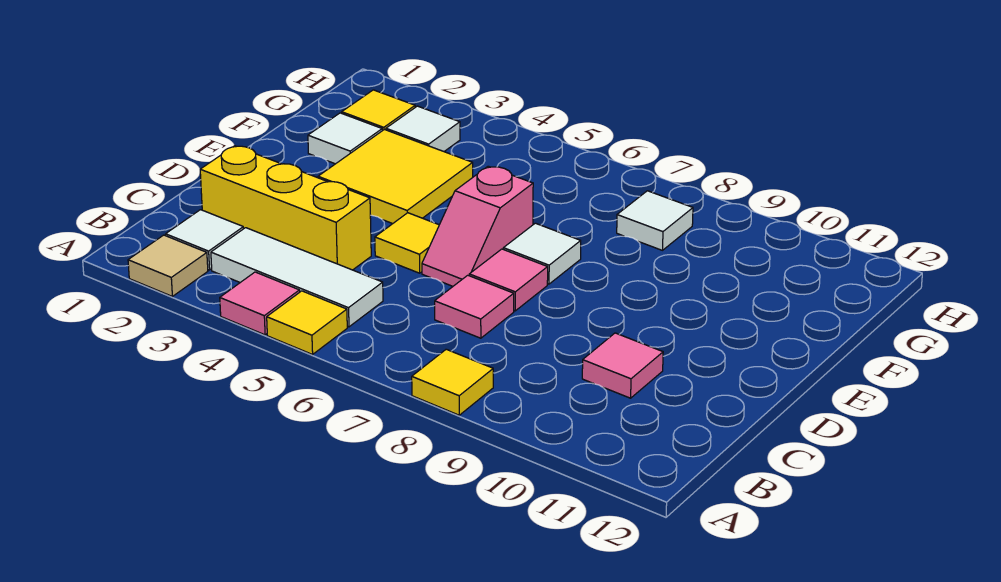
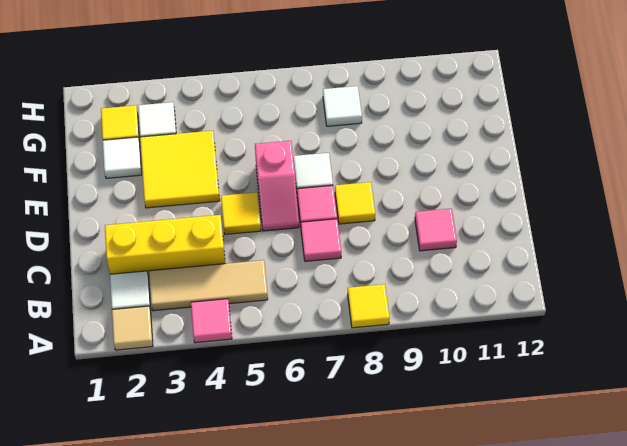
yellow tile A5 level 1 -> yellow tile D8 level 1
white tile B3:B5 level 1 -> tan tile B3:B5 level 1

